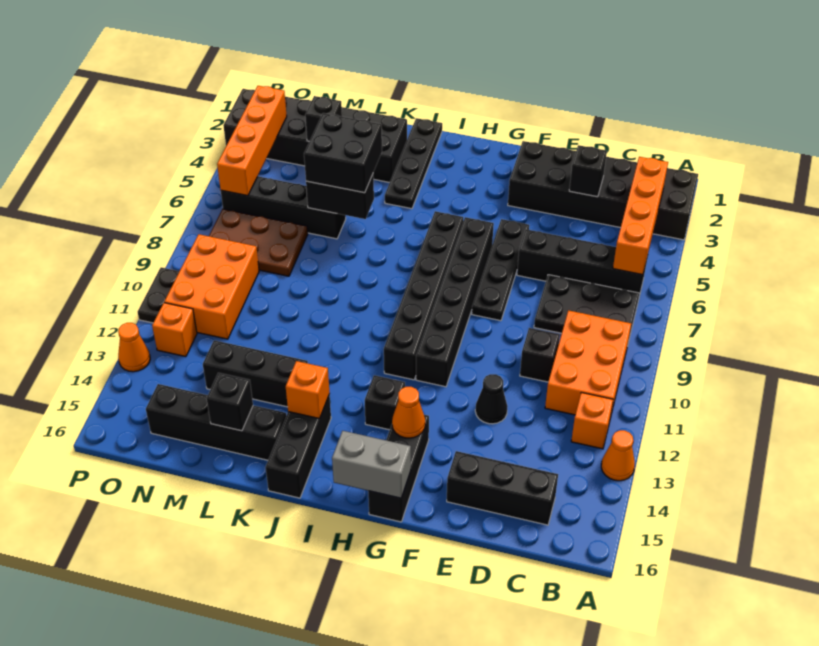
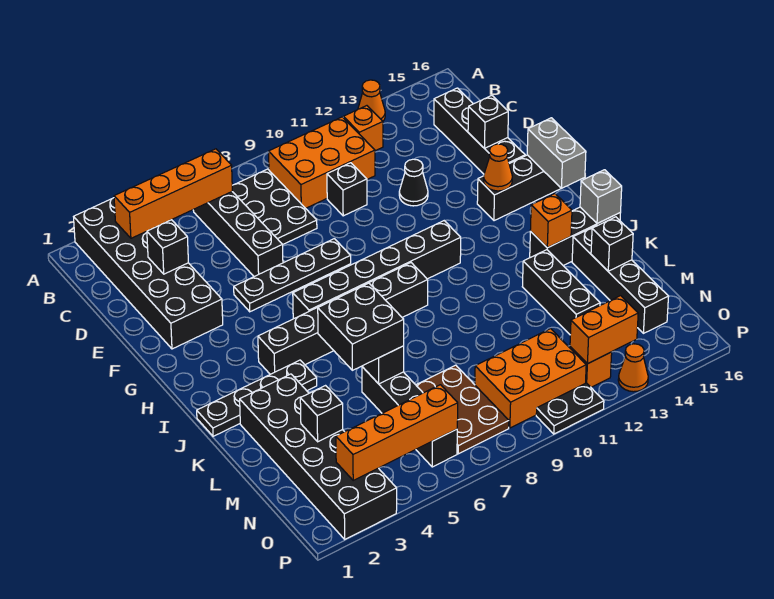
black brick C15:E15 level 1 -> black brick C15:F15 level 1
black brick G6:G11 level 1 -> black brick I4:I9 level 1
black brick H13 level 1 -> black brick E15 level 2
none -> grey brick J16 level 2
none -> orange brick O12:O13 level 2

